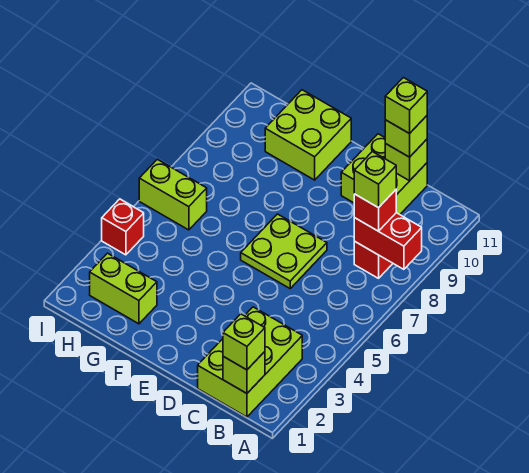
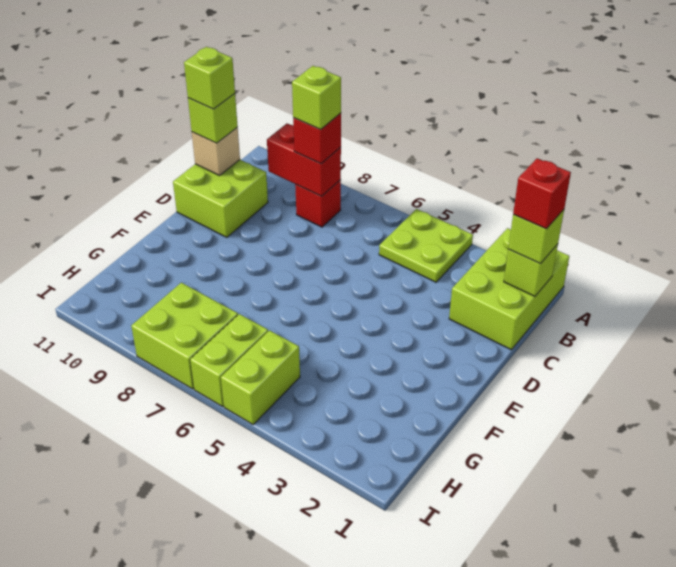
red brick A8:B8 level 2 -> red brick B8:B9 level 2
lime brick B1:C3 level 1 -> lime brick A1:C2 level 1
lime brick C11 level 2 -> tan brick C11 level 2
lime plate D6:E7 level 1 -> lime plate A4:B5 level 1
lime brick F10:G11 level 1 -> lime brick H7:I8 level 1
lime brick G2:H2 level 1 -> lime brick H5:I5 level 1
red brick I4 level 1 -> red brick B1 level 4

